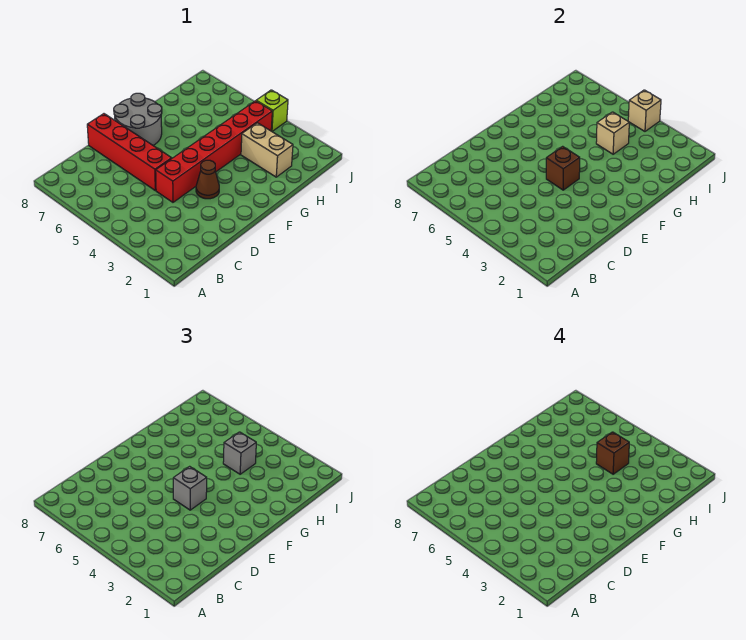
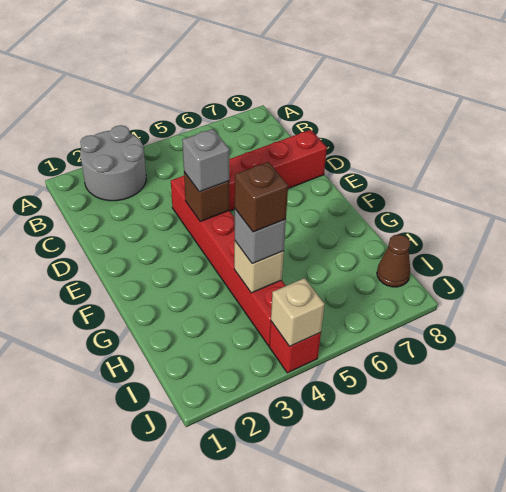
brown cone E3 level 1 -> brown cone I8 level 1
grey round brick E7:F8 level 1 -> grey round brick A2:B3 level 1
tan brick H2:H3 level 1 -> none
lime brick J4 level 1 -> red brick J4 level 1

